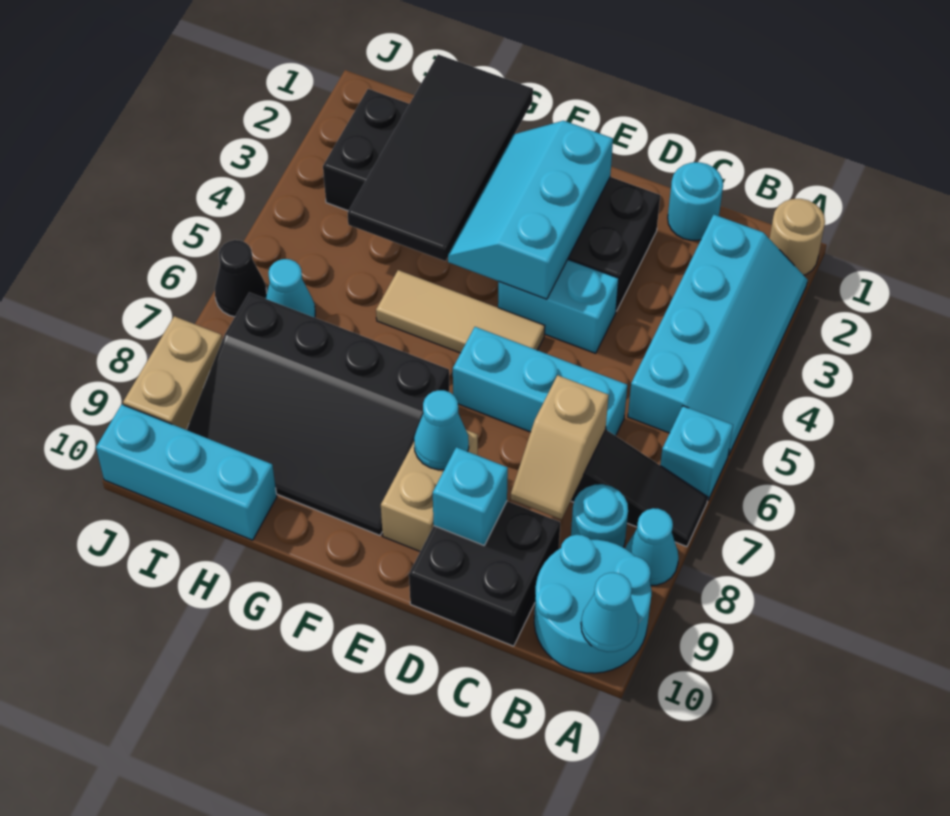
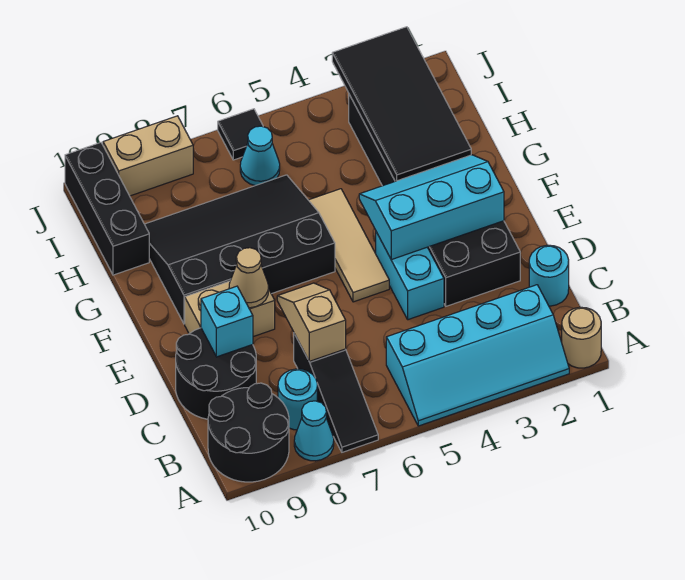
cyan brick A6 level 1 -> none
cyan round brick A9:B10 level 1 -> black round brick A9:B10 level 1
cyan cone A10 level 2 -> none
cyan brick C6:E6 level 1 -> none
tan slope C7:C8 level 2 top 7 -> tan slope C7:D7 level 2 top C
black brick C9:D10 level 1 -> black round brick C9:D10 level 1
cyan cone E8 level 2 -> tan cone E8 level 2
black slope F7:I9 level 1 top 7 -> black slope F6:H9 level 1 top F
black tile G1:H4 level 2 -> black tile G2:J3 level 2
cyan brick H10:J10 level 1 -> black brick H10:J10 level 1
black cone J6 level 1 -> black tile J6 level 1

